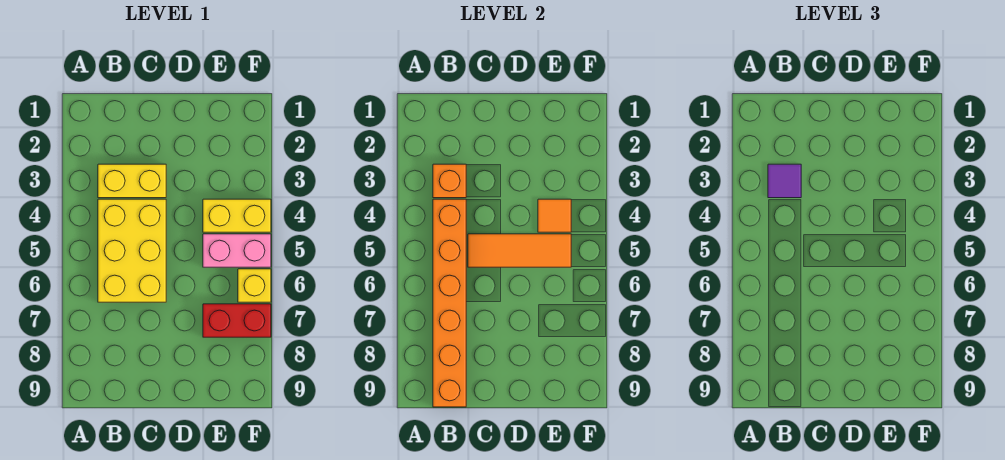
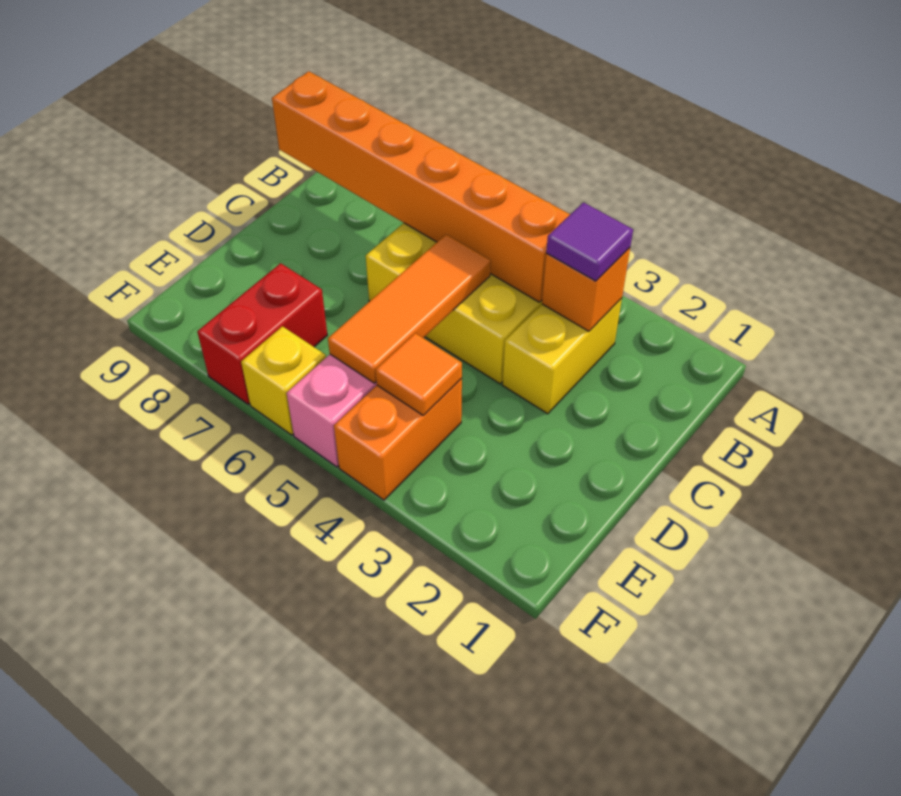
yellow brick E4:F4 level 1 -> orange brick E4:F4 level 1

